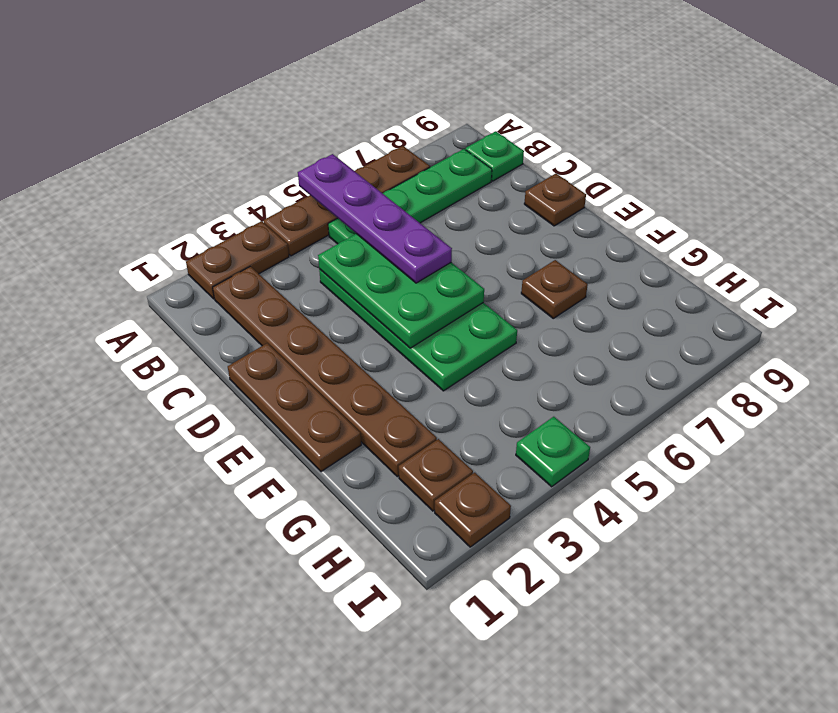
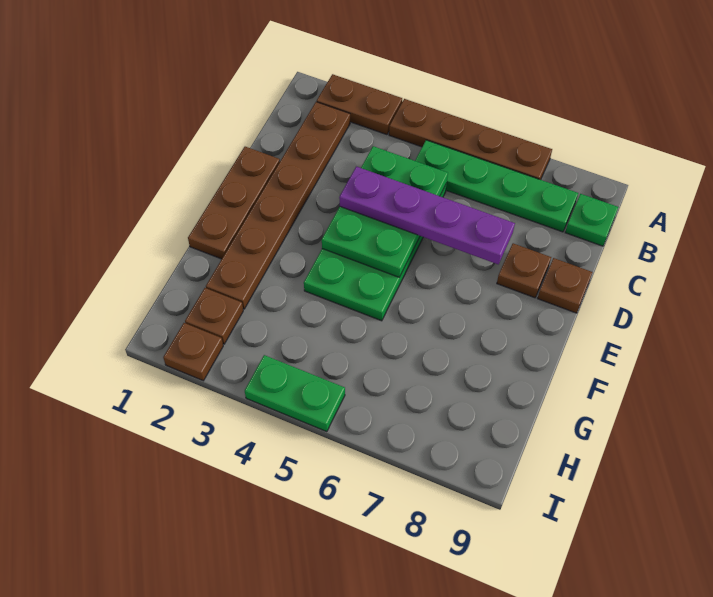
purple plate A5:D5 level 3 -> purple plate D4:D7 level 3
brown plate F7 level 1 -> brown plate D8 level 1
green plate I4 level 1 -> green plate I4:I5 level 1

